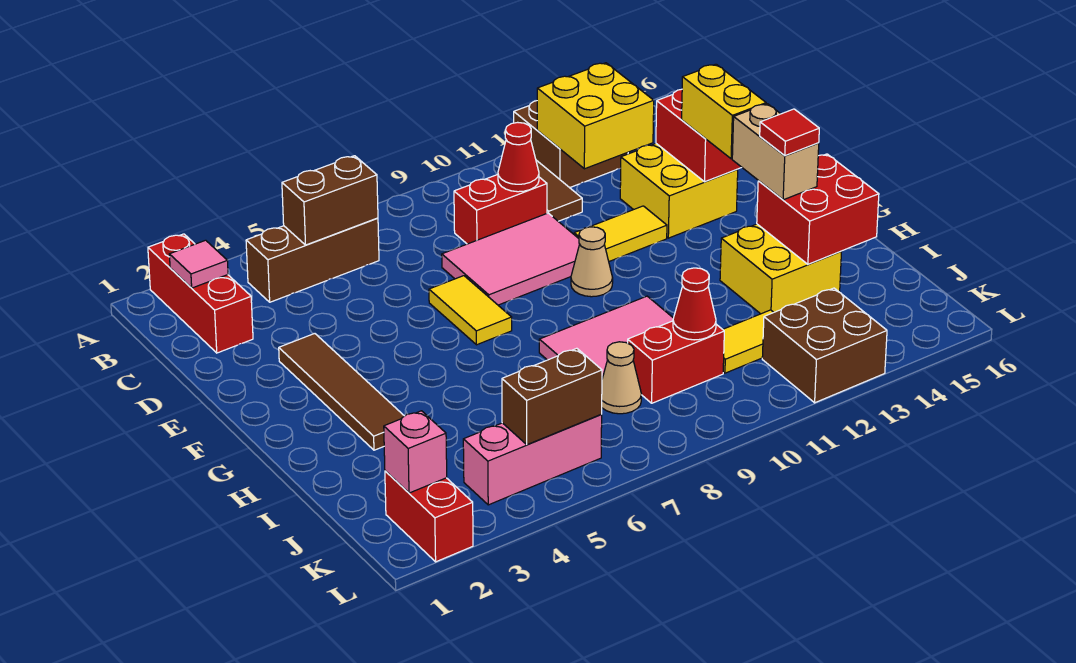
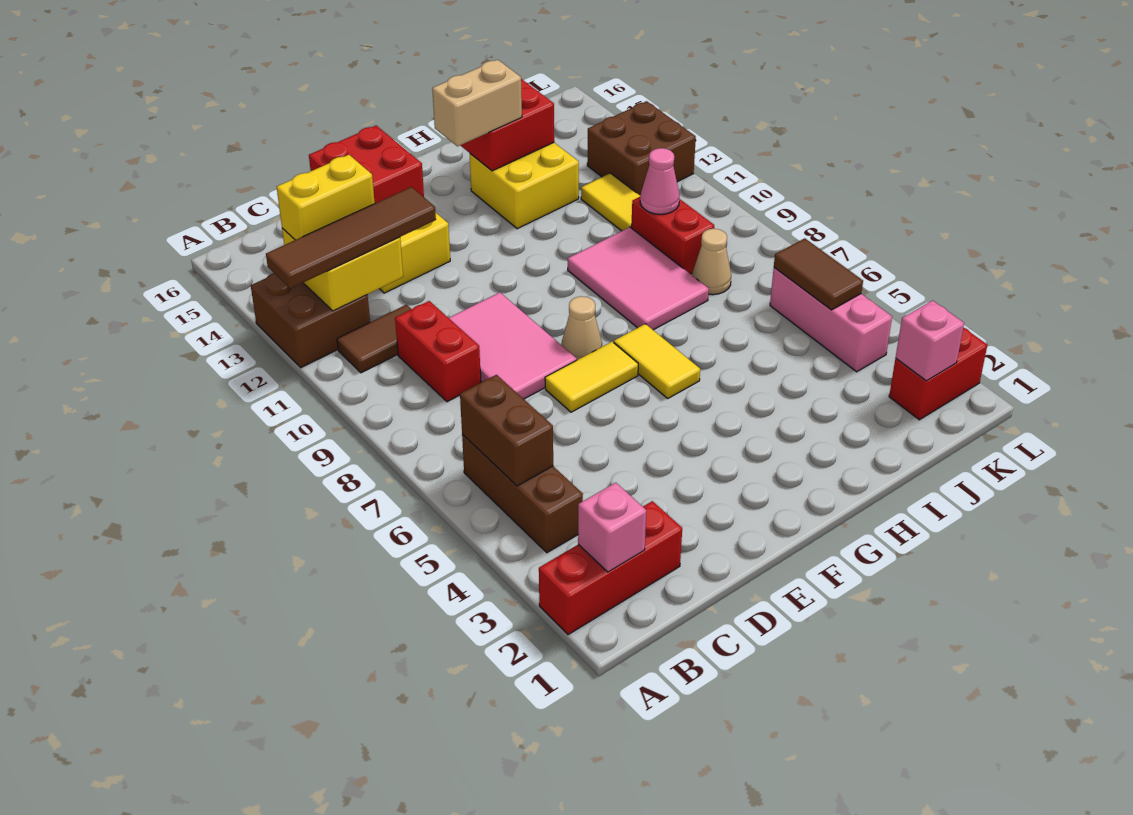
pink tile B2 level 2 -> pink brick B2 level 2
red cone C10 level 2 -> none
brown tile E3:H3 level 1 -> brown tile A12:D12 level 3
yellow tile E11:E12 level 1 -> yellow tile G6:G7 level 1
yellow brick E14:F14 level 3 -> yellow brick B13:C13 level 3
tan cone F10 level 1 -> tan cone F8 level 1
red tile H14 level 4 -> none
red cone J10 level 2 -> pink cone J10 level 2
brown brick K5:K6 level 2 -> brown tile K5:K6 level 2

